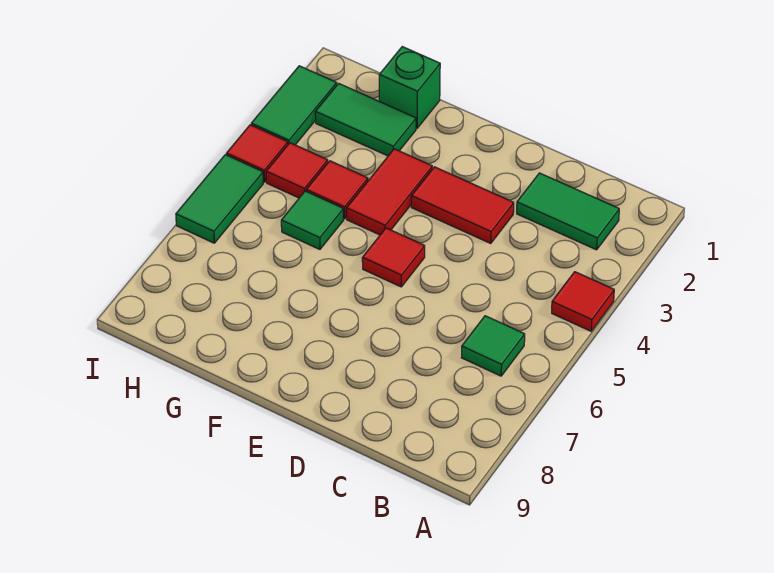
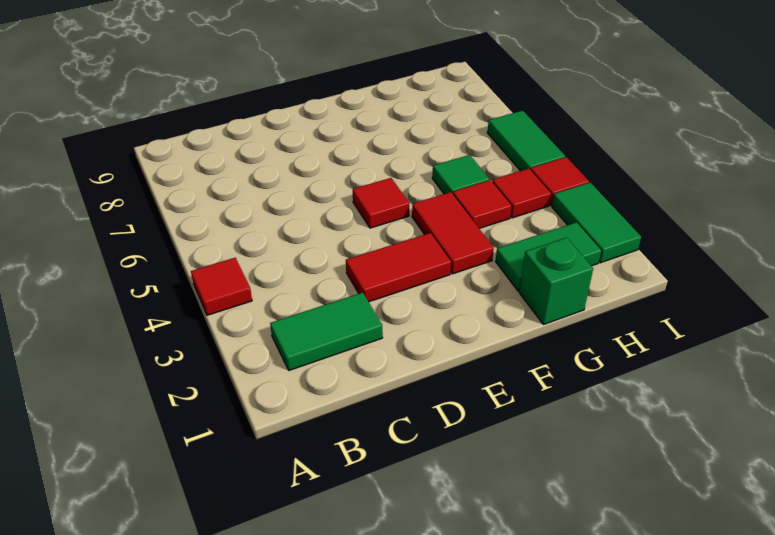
green tile B6 level 1 -> none

